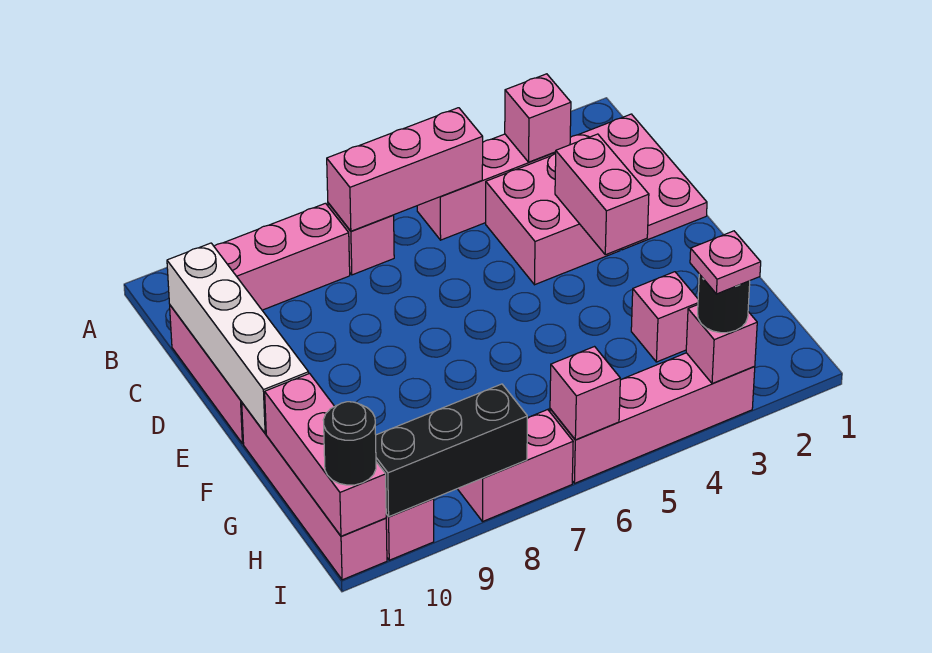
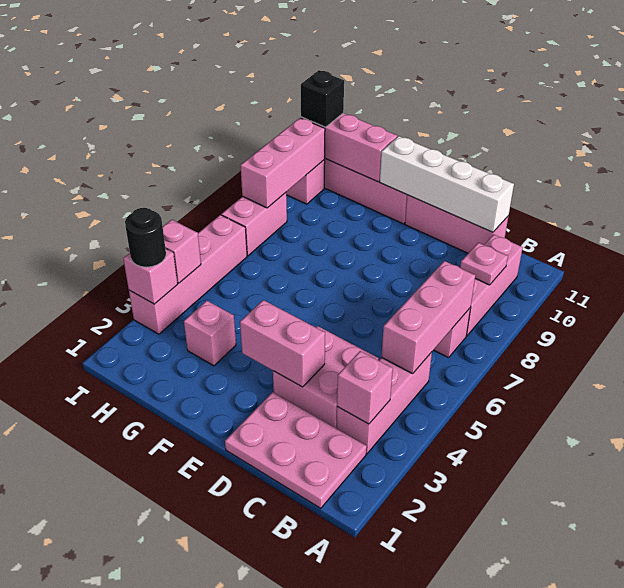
pink plate I3 level 4 -> pink plate B9 level 2
pink brick I6 level 2 -> pink brick I4 level 2
black brick I8:I10 level 2 -> pink brick I8:I10 level 2
black round brick I11 level 3 -> black brick I11 level 3

